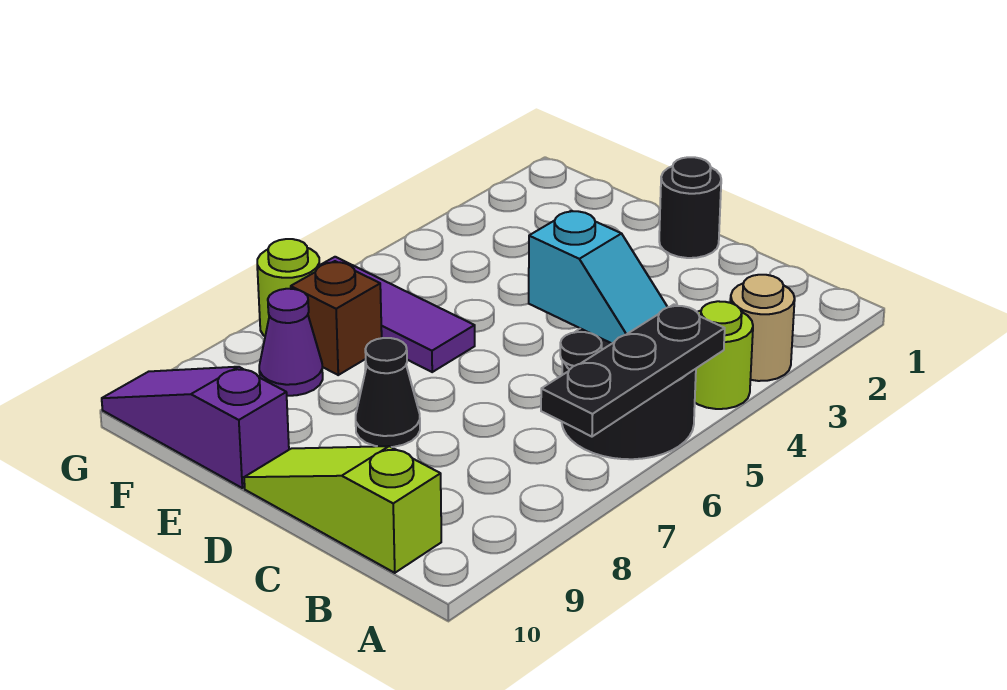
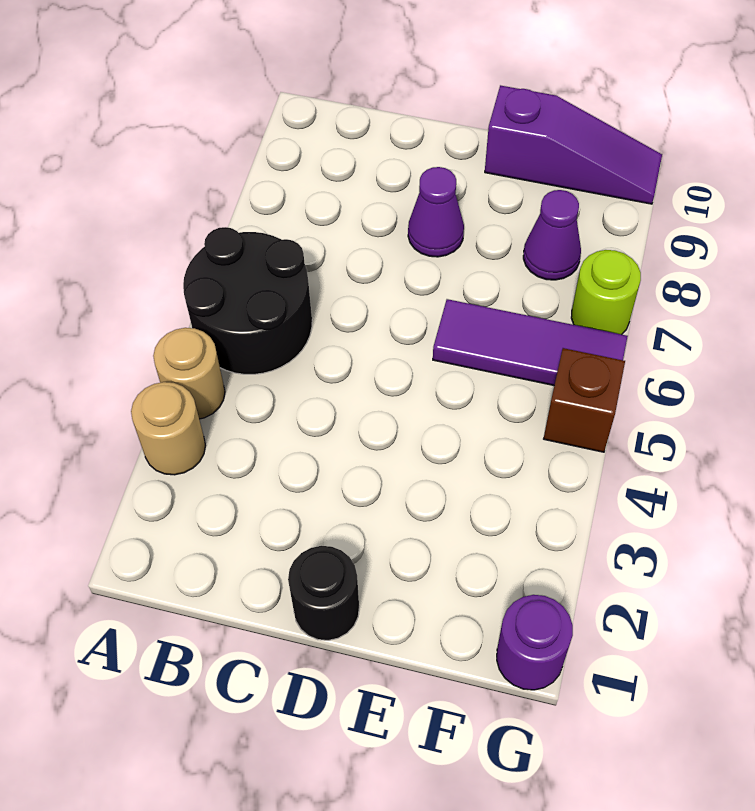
lime round brick A4 level 1 -> tan round brick A4 level 1
black plate A5:A7 level 2 -> none
cyan slope B5:C5 level 2 top C -> none
lime slope B10:D10 level 1 top B -> none
black cone D8 level 1 -> purple cone D8 level 1
brown brick F7 level 1 -> brown brick G5 level 1
none -> purple round brick G1 level 1

